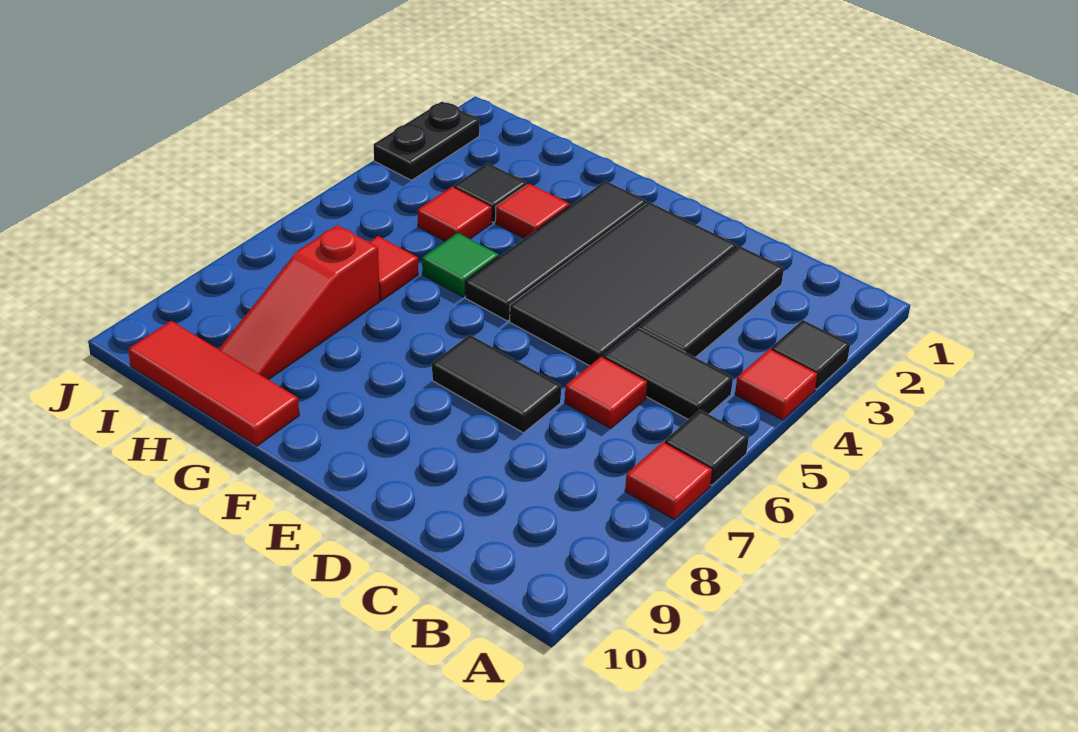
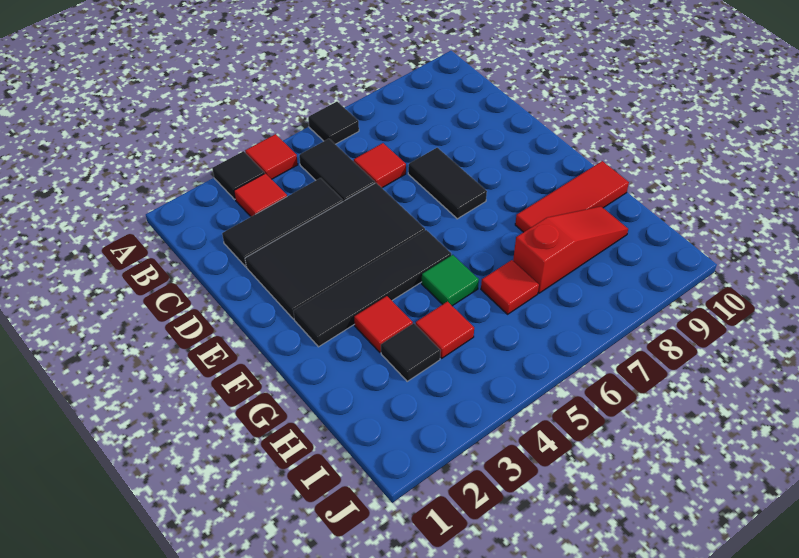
red tile A7 level 1 -> red tile B3 level 1
red tile G10:I10 level 1 -> red tile G8:G10 level 1
black plate J2:J3 level 1 -> none

